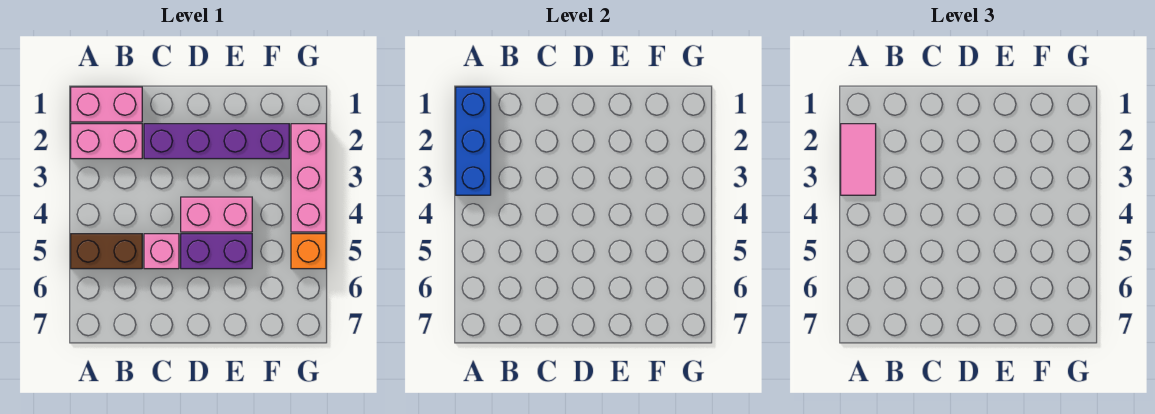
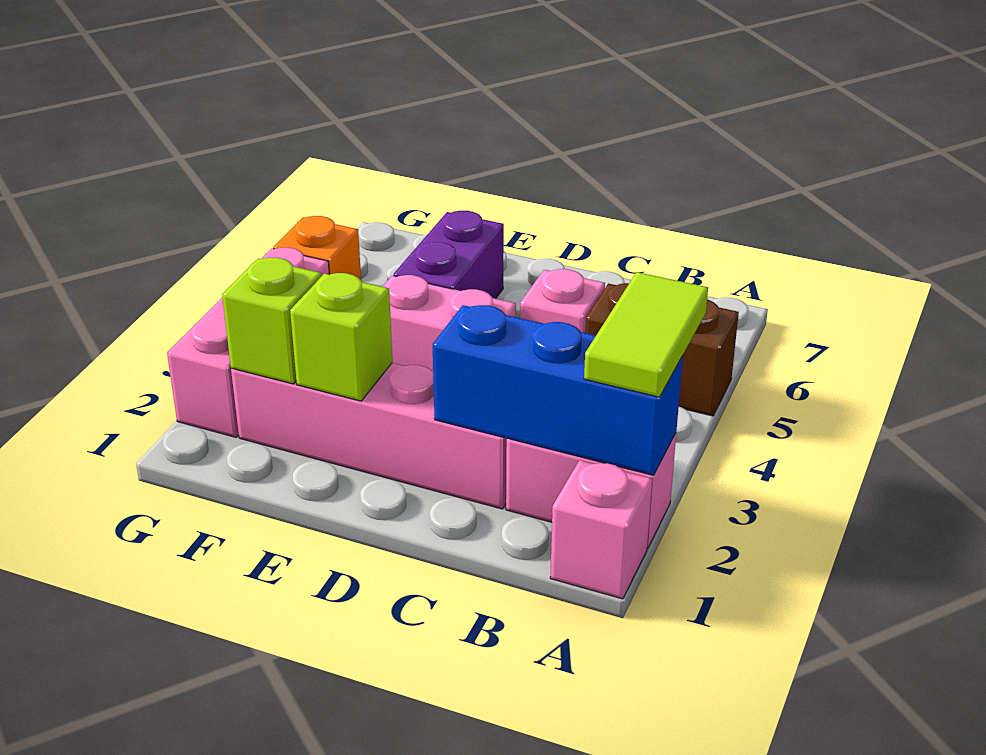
pink brick A1:B1 level 1 -> pink brick A1 level 1
blue brick A1:A3 level 2 -> blue brick A2:C2 level 2
pink tile A2:A3 level 3 -> lime tile A2:A3 level 3
purple brick C2:F2 level 1 -> pink brick C2:F2 level 1
purple brick D5:E5 level 1 -> purple brick E5:E6 level 1
none -> lime brick E2 level 2
none -> lime brick F2 level 2

